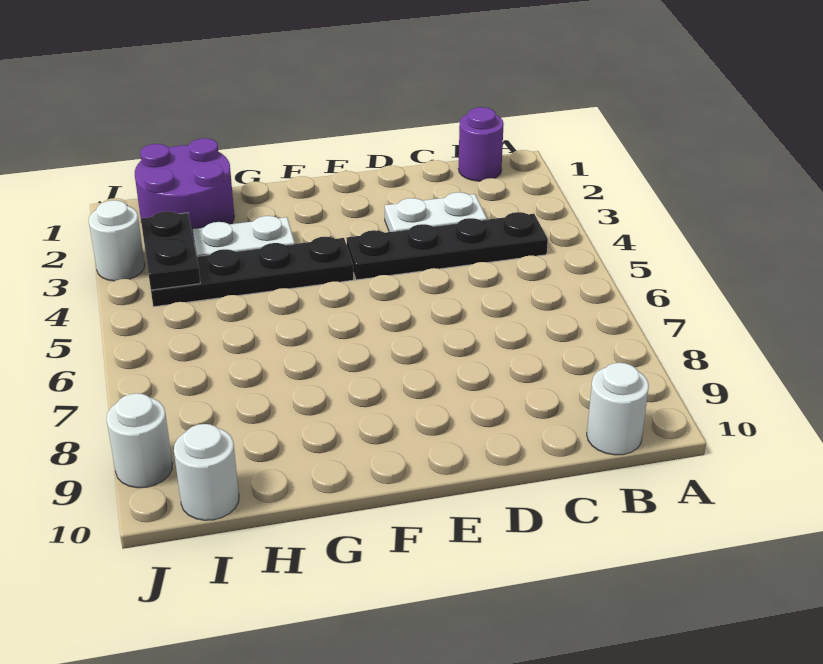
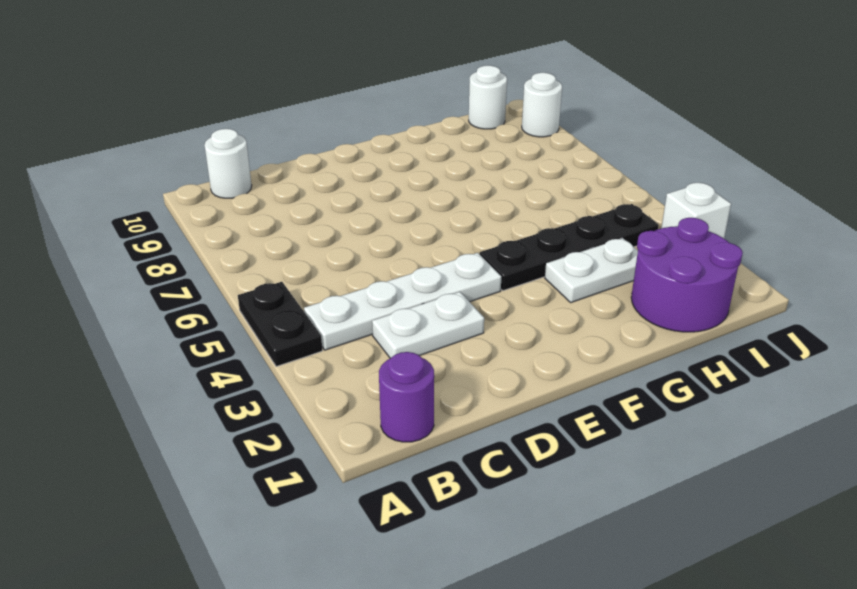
black plate B4:E4 level 1 -> white plate B4:E4 level 1
black plate I3:I4 level 2 -> black plate A4:A5 level 1
white round brick J3 level 1 -> white brick J3 level 1

